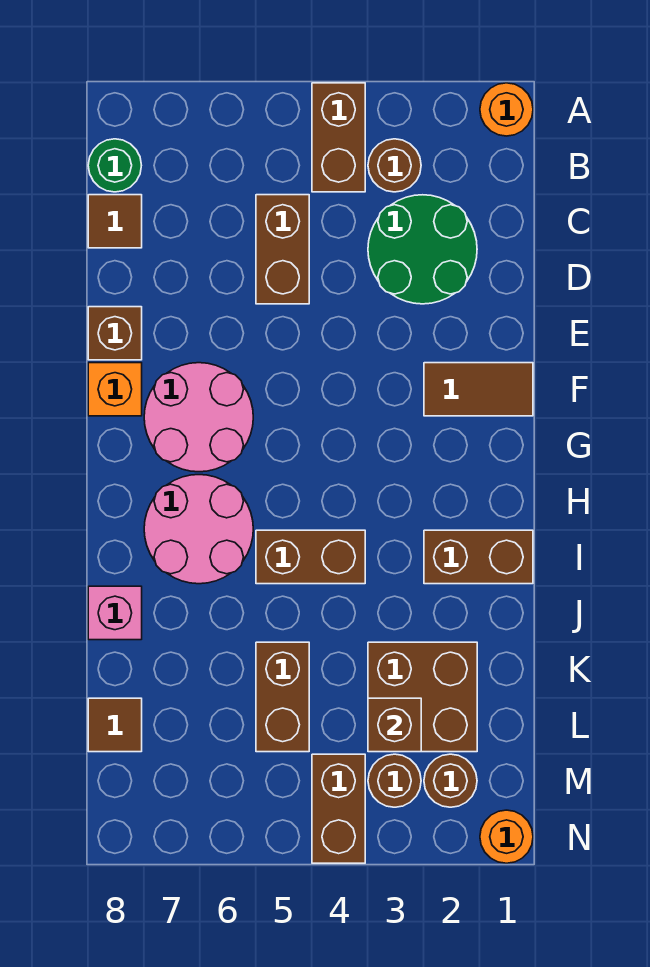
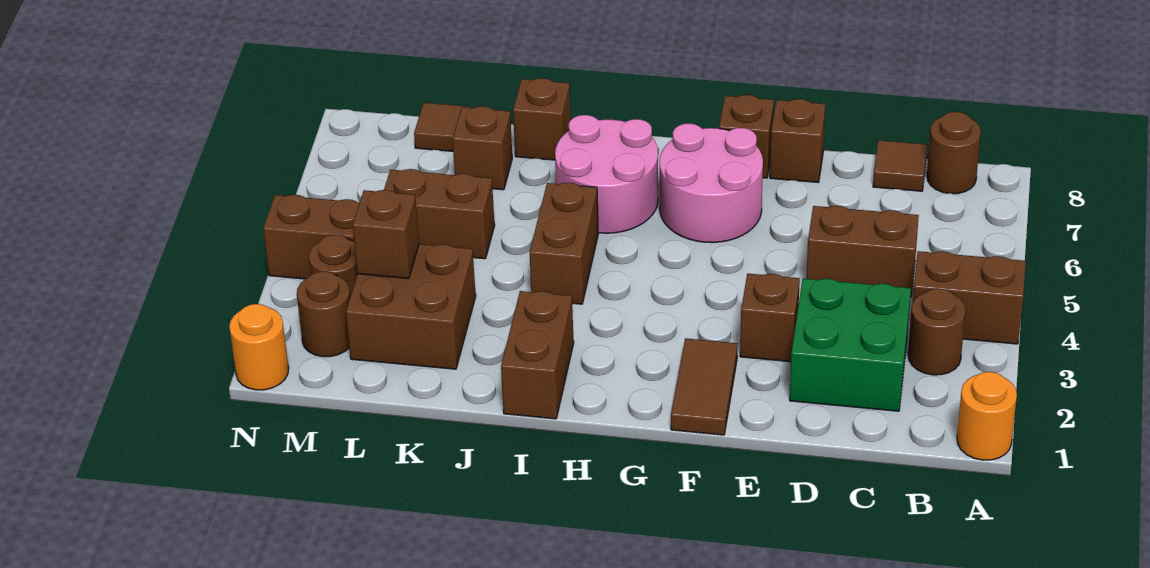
green round brick B8 level 1 -> brown round brick B8 level 1
green round brick C2:D3 level 1 -> green brick C2:D3 level 1
none -> brown brick E3 level 1
orange brick F8 level 1 -> brown brick F8 level 1
pink brick J8 level 1 -> brown brick J8 level 1
none -> brown brick K7 level 1

